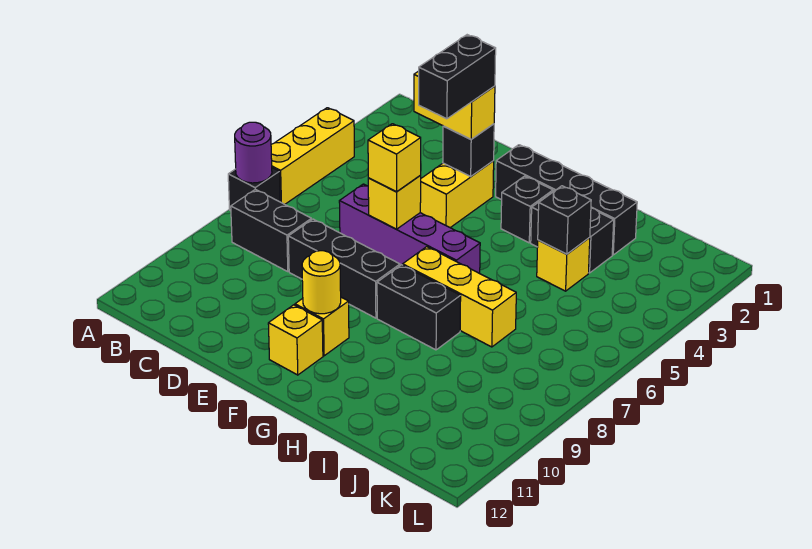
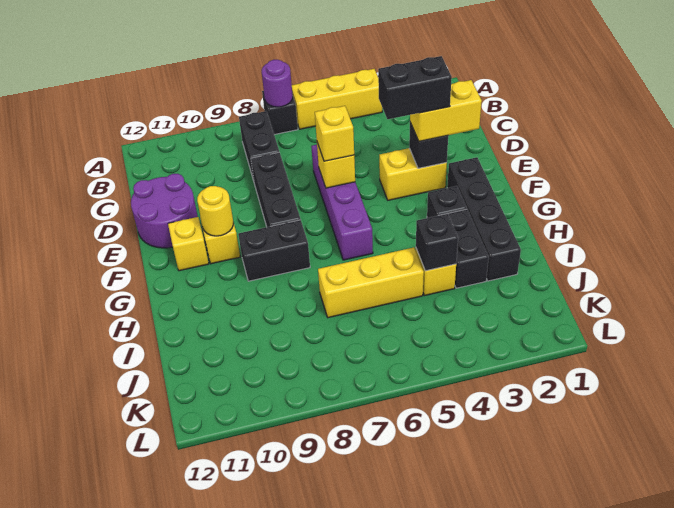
yellow brick D3:E3 level 3 -> yellow brick E2:E3 level 3
none -> purple round brick D11:E12 level 1
yellow brick G7:I7 level 1 -> yellow brick I5:I7 level 1
black brick G8:H8 level 1 -> black brick G8:G9 level 1

